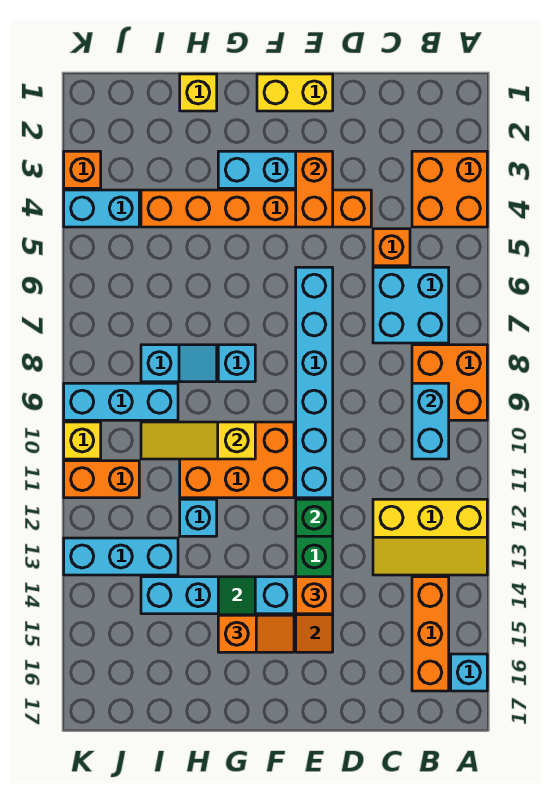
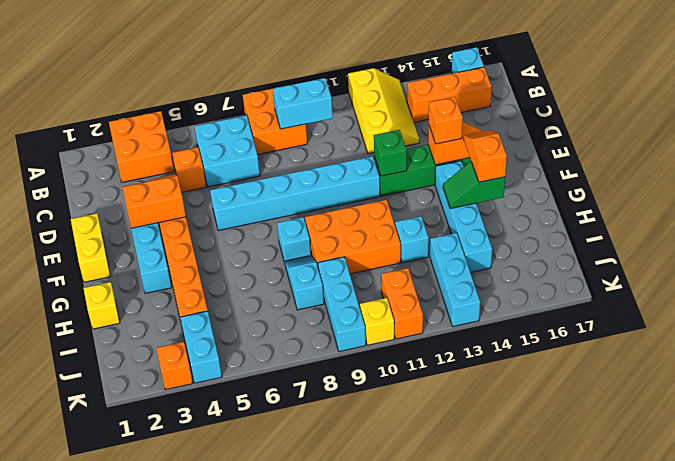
orange brick F10:H11 level 1 -> orange brick G9:H11 level 1
yellow slope G10:I10 level 2 top G -> none

